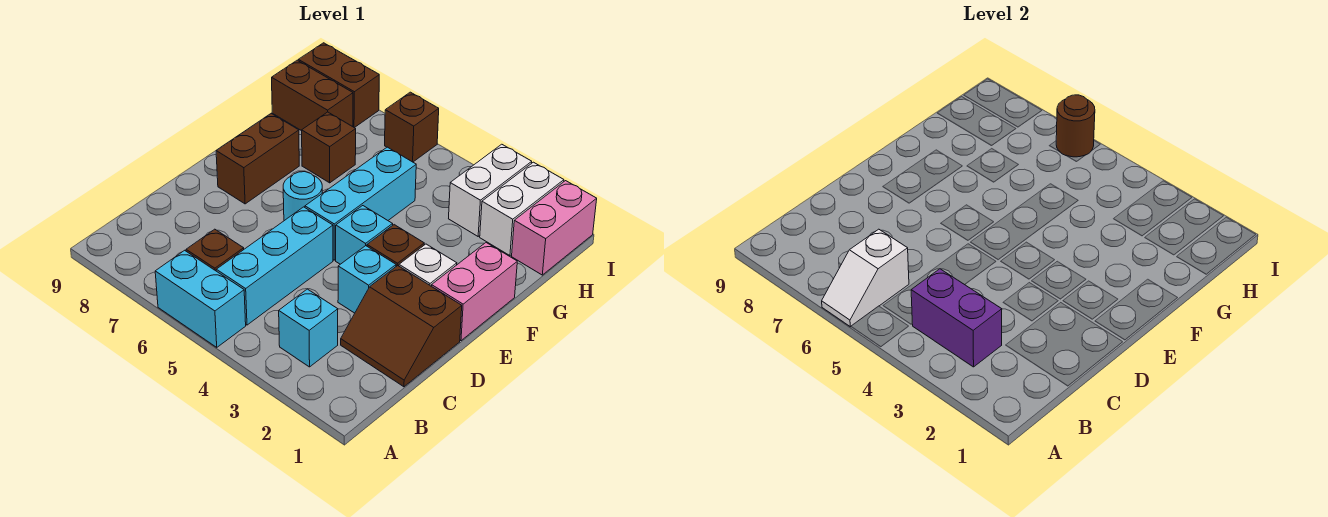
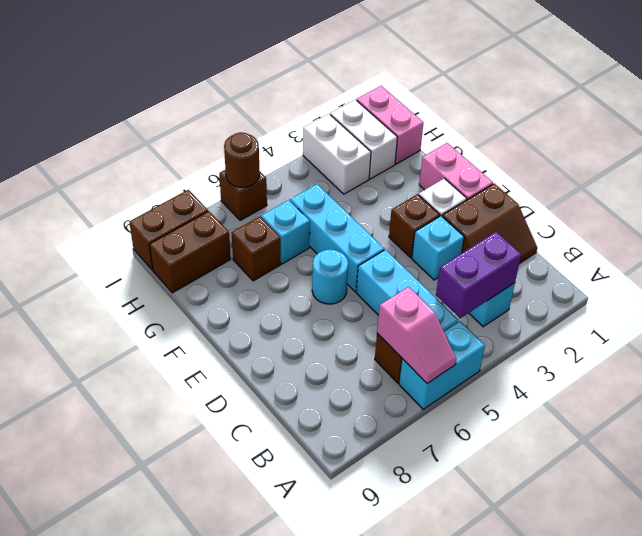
white slope A6:B6 level 2 top B -> pink slope A6:B6 level 2 top B
cyan brick E4 level 1 -> cyan brick G6 level 1
brown brick E8:F8 level 1 -> none

